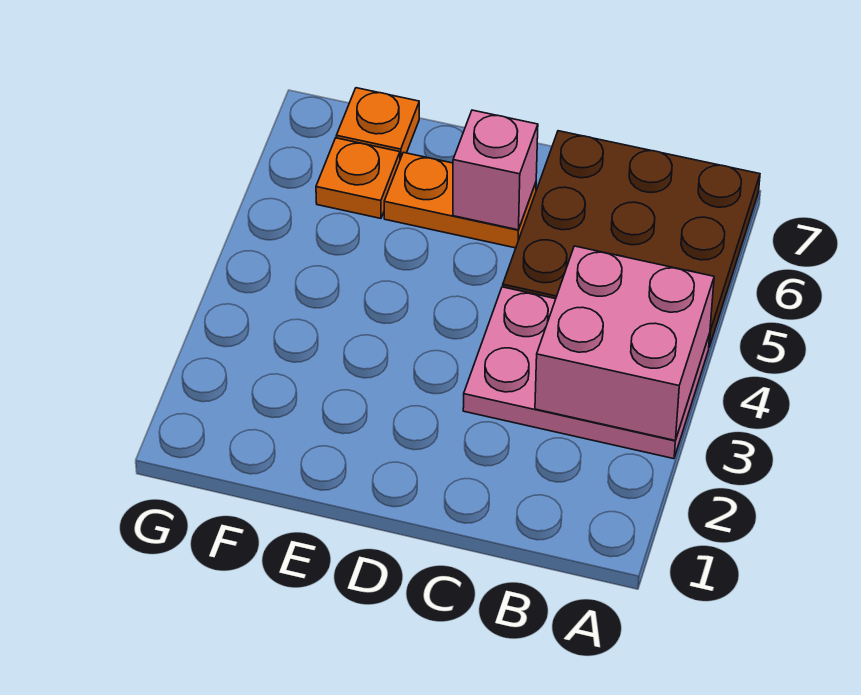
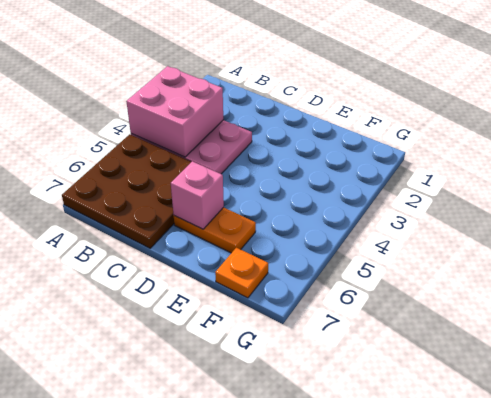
orange plate F6 level 1 -> none

